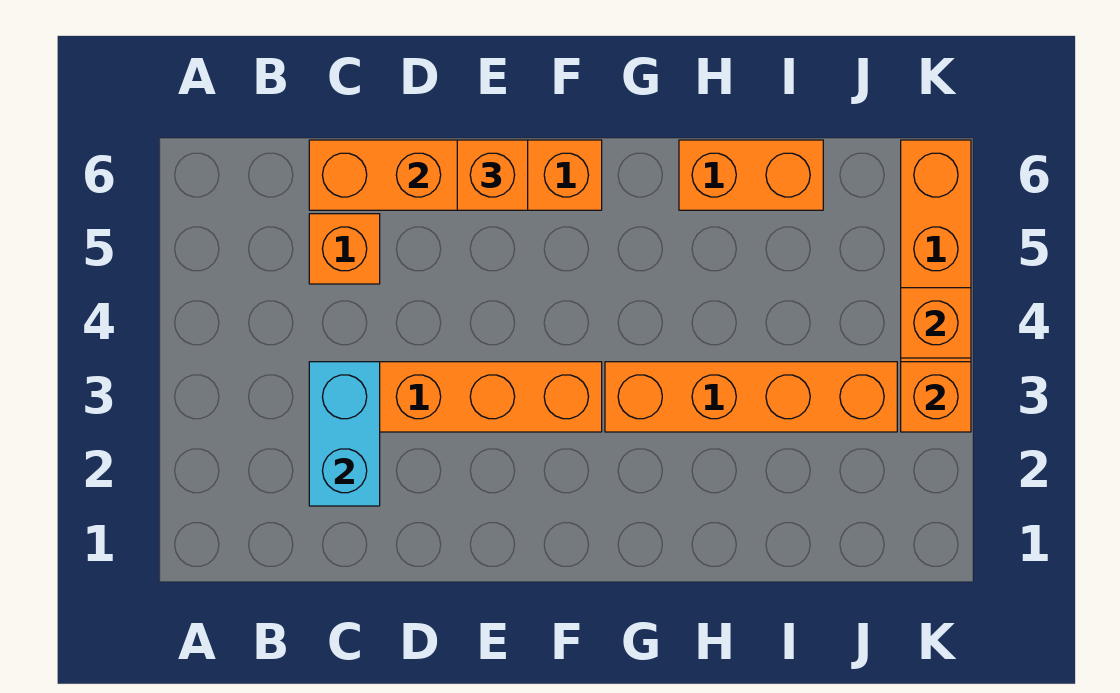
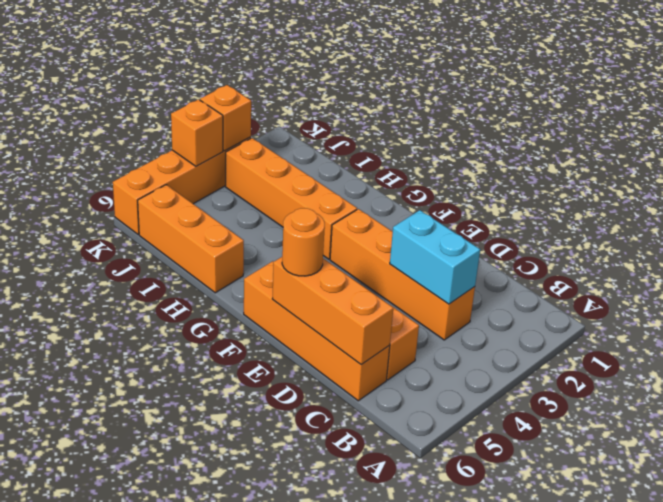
cyan brick C2:C3 level 2 -> cyan brick C3:D3 level 2
orange brick E6 level 3 -> orange round brick E6 level 3
orange brick H6:I6 level 1 -> orange brick H6:J6 level 1

